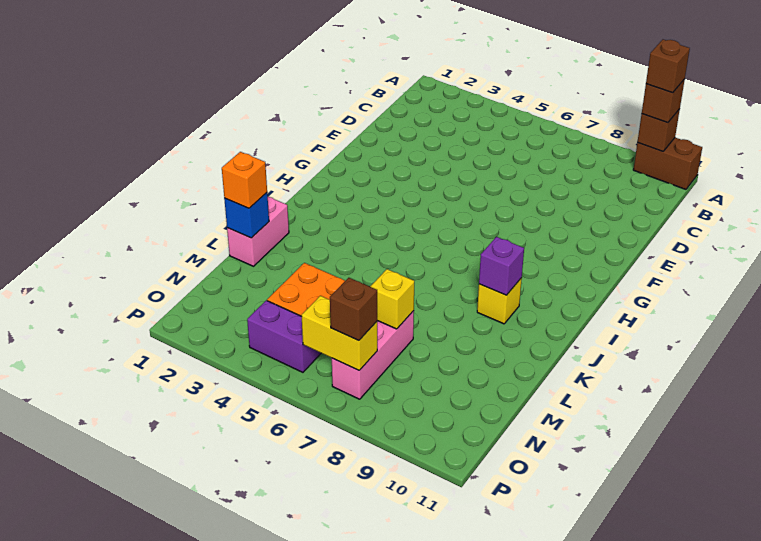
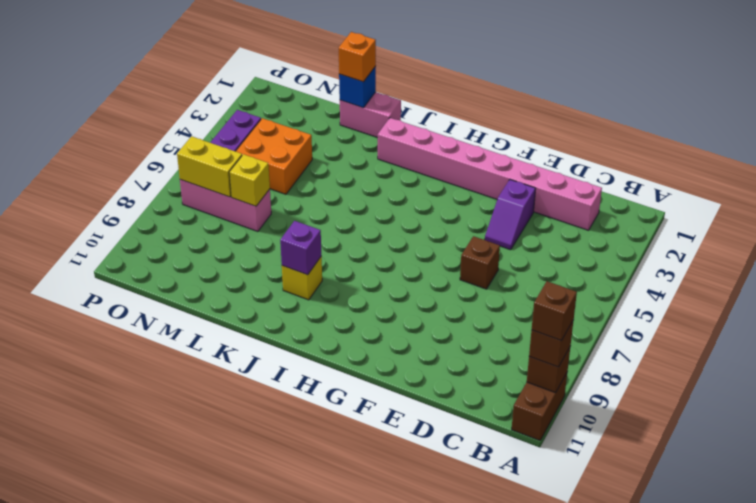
none -> pink brick C2:J2 level 1
none -> purple slope E3:E4 level 1 top 3
yellow brick O6:O7 level 2 -> yellow brick N7:O7 level 2
brown brick O7 level 3 -> brown brick E6 level 1

